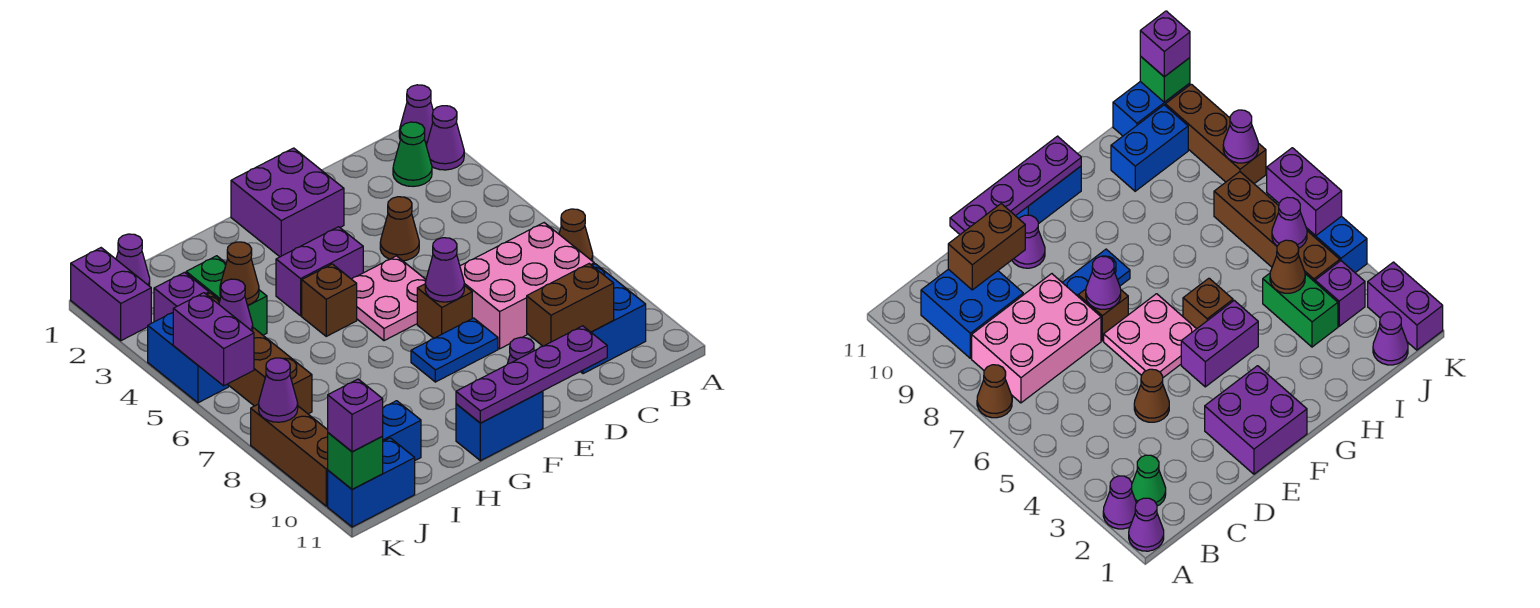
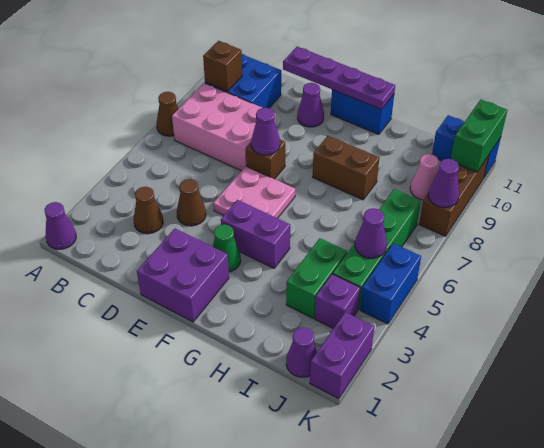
purple cone A2 level 1 -> none
green cone B2 level 1 -> green cone F3 level 1
brown brick C10:D10 level 2 -> brown brick G8:H8 level 1
blue plate E8:F8 level 1 -> none
brown brick G5 level 1 -> brown brick B9 level 2
brown cone I4 level 2 -> brown cone C3 level 1
blue brick I10:J10 level 1 -> none
brown brick J4:J7 level 1 -> green brick J4:J7 level 1
none -> pink cone J9 level 1
purple brick K5:K6 level 2 -> none
green brick K11 level 2 -> green brick K10:K11 level 2
purple brick K11 level 3 -> none

